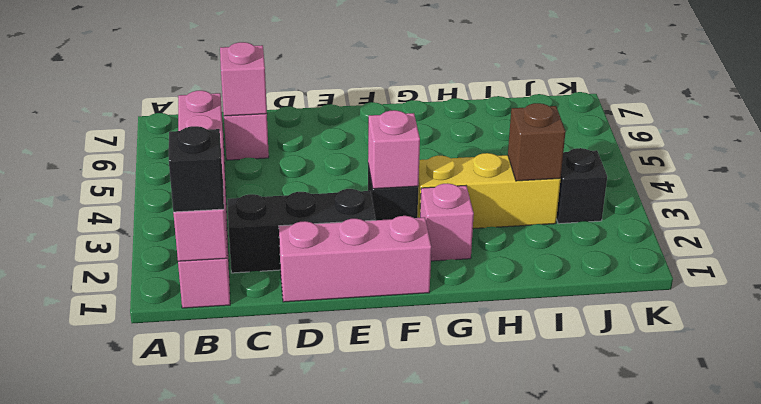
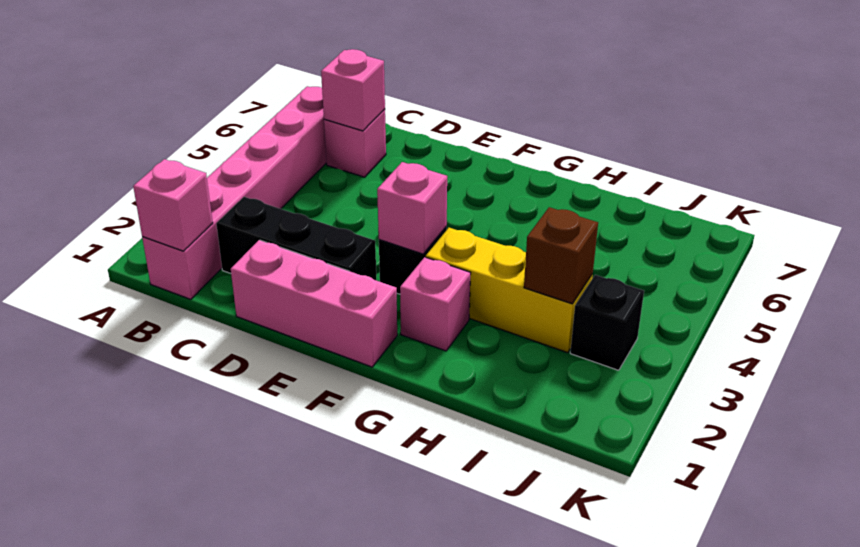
black brick B1 level 3 -> none

